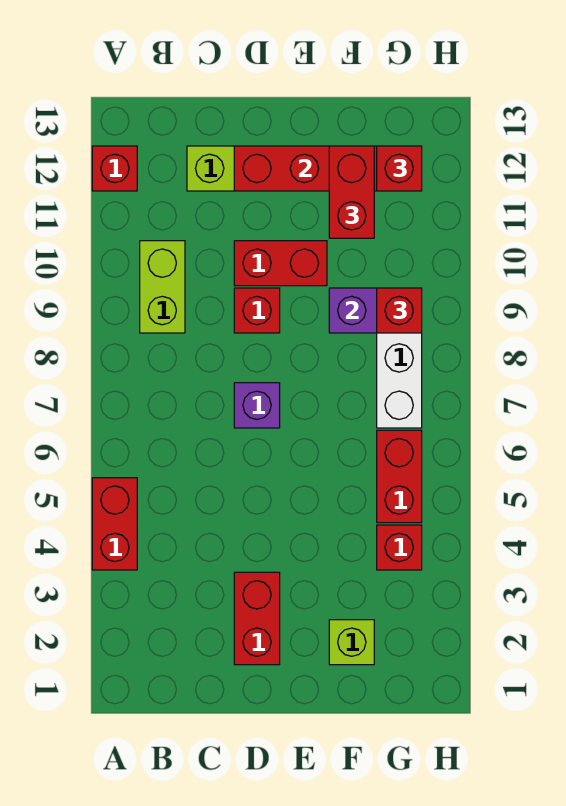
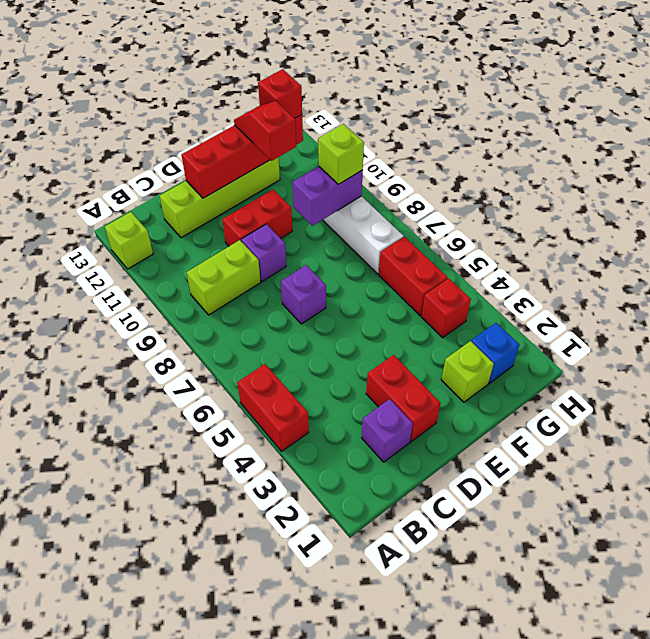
red brick A12 level 1 -> lime brick A12 level 1
lime brick B9:B10 level 1 -> lime brick B9:C9 level 1
none -> purple brick C2 level 1
red brick D9 level 1 -> purple brick D9 level 1
red brick F11:F12 level 3 -> red slope F11:F12 level 3 top 11
none -> blue brick G2 level 1
red brick G9 level 3 -> lime brick G9 level 3

